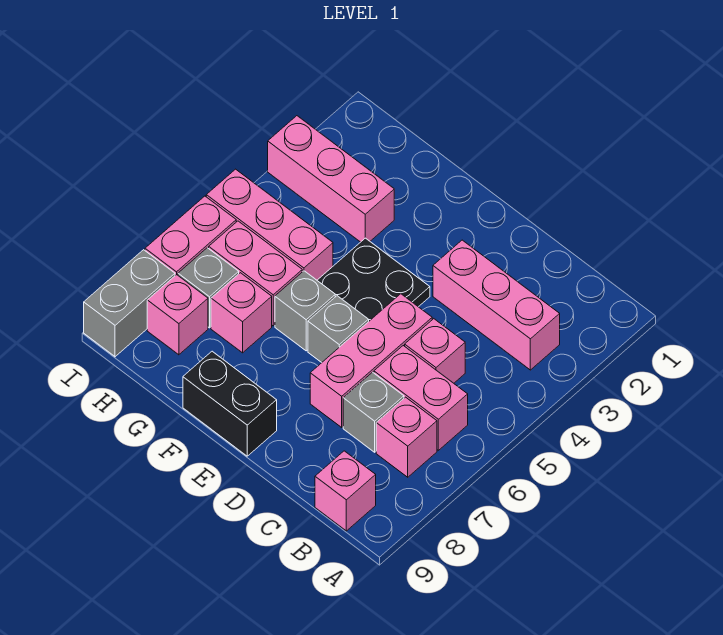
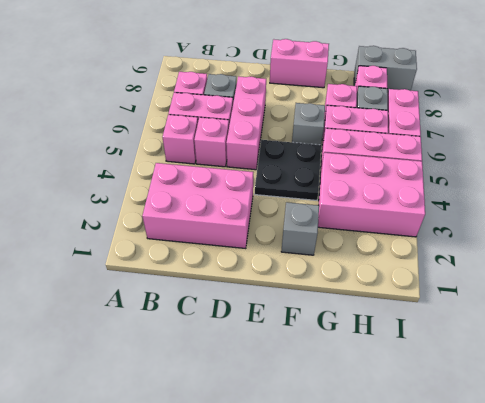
pink brick B3:D3 level 1 -> pink brick B2:D3 level 1
pink brick B9 level 1 -> pink brick B5 level 1
grey brick E6 level 1 -> grey brick F2 level 1
black brick E9:F9 level 1 -> pink brick E9:F9 level 1
pink brick G3:I3 level 1 -> pink brick G3:I4 level 1
grey brick I8:I9 level 1 -> grey brick H9:I9 level 1

